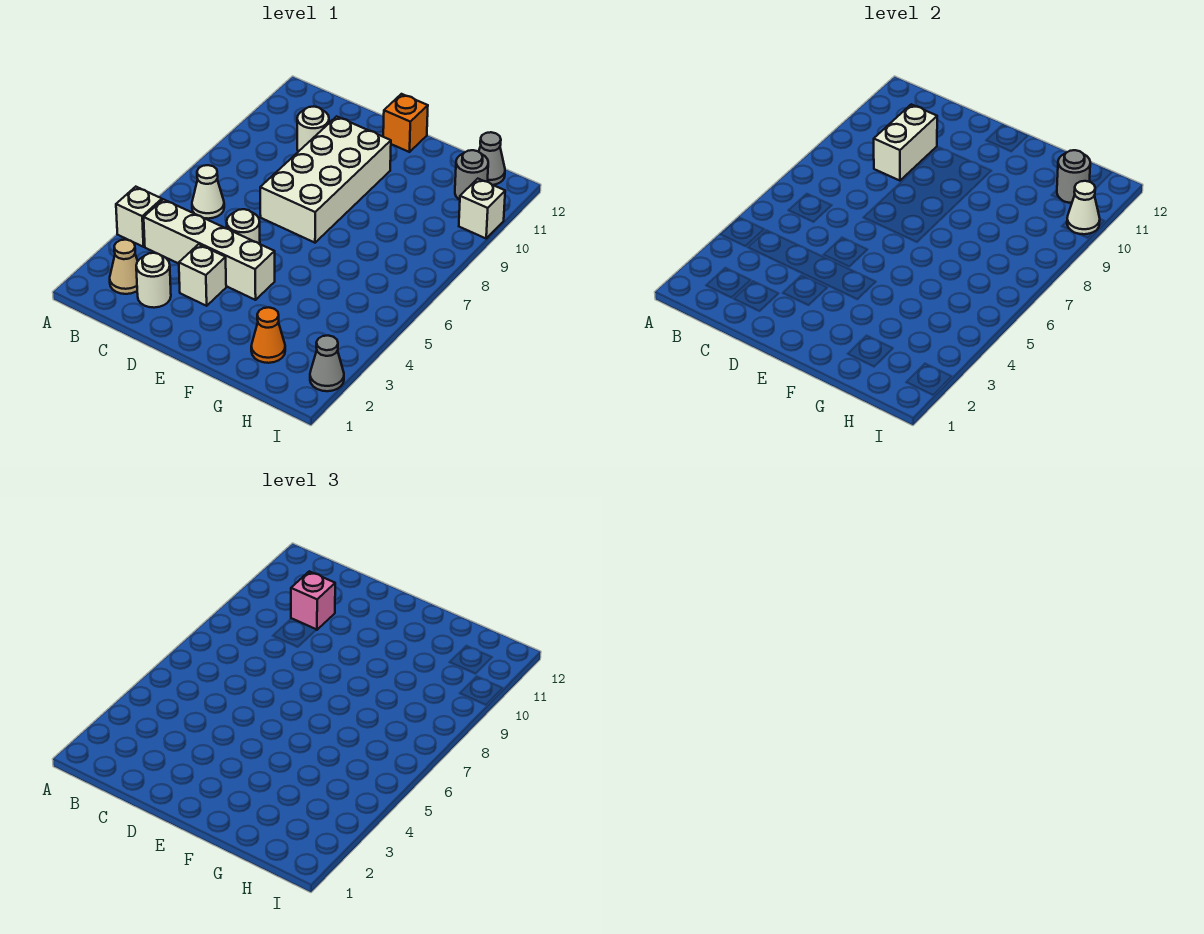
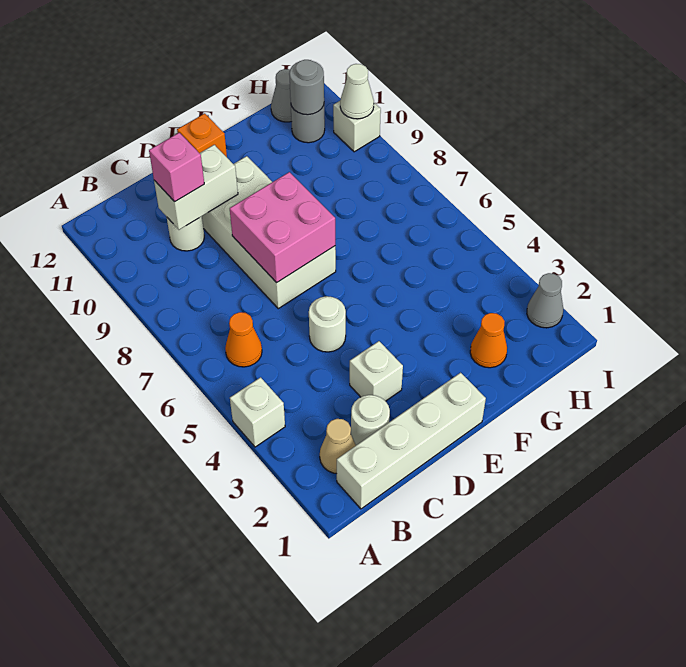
white brick B4:E4 level 1 -> white brick B1:E1 level 1
white cone B6 level 1 -> orange cone B6 level 1
white brick C9:C10 level 2 -> white brick C10:D10 level 2
none -> pink brick D7:E8 level 2

